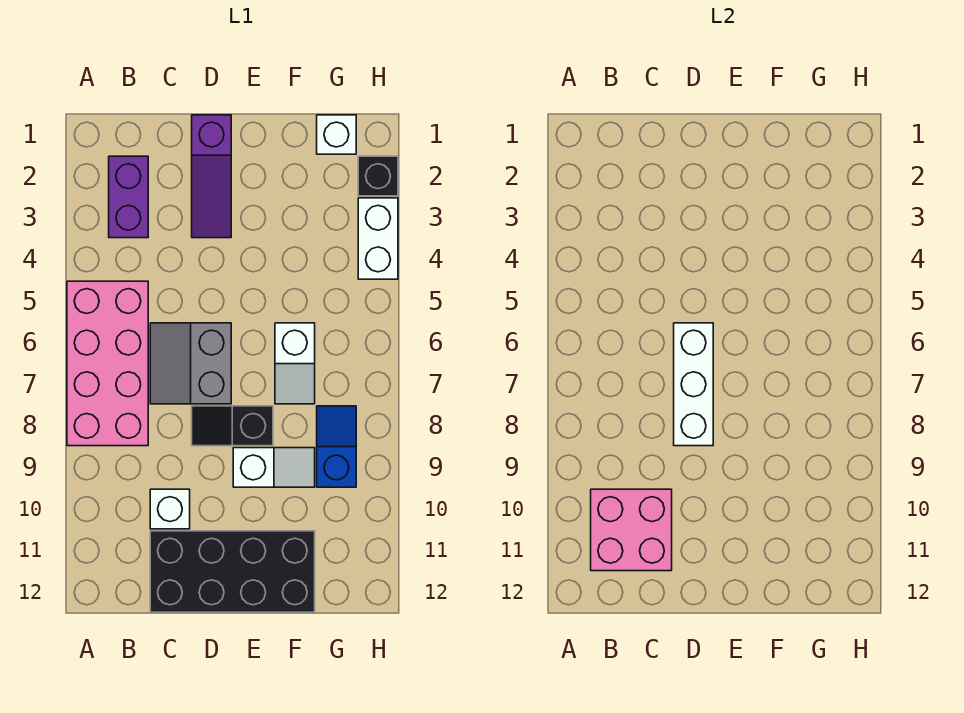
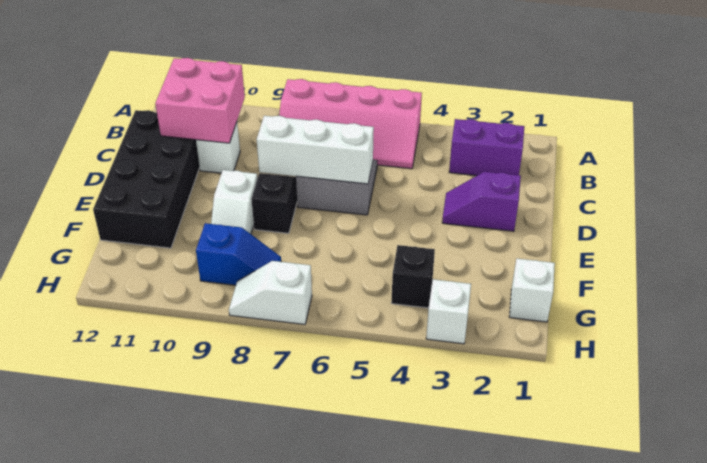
pink brick A5:B8 level 1 -> pink slope A5:B8 level 1 top A
purple slope D1:D3 level 1 top 1 -> purple slope D2:D3 level 1 top 2
white slope F6:F7 level 1 top 6 -> white slope H7:H8 level 1 top 7
black brick H2 level 1 -> black brick G4 level 1
white brick H3:H4 level 1 -> white brick H3 level 1

